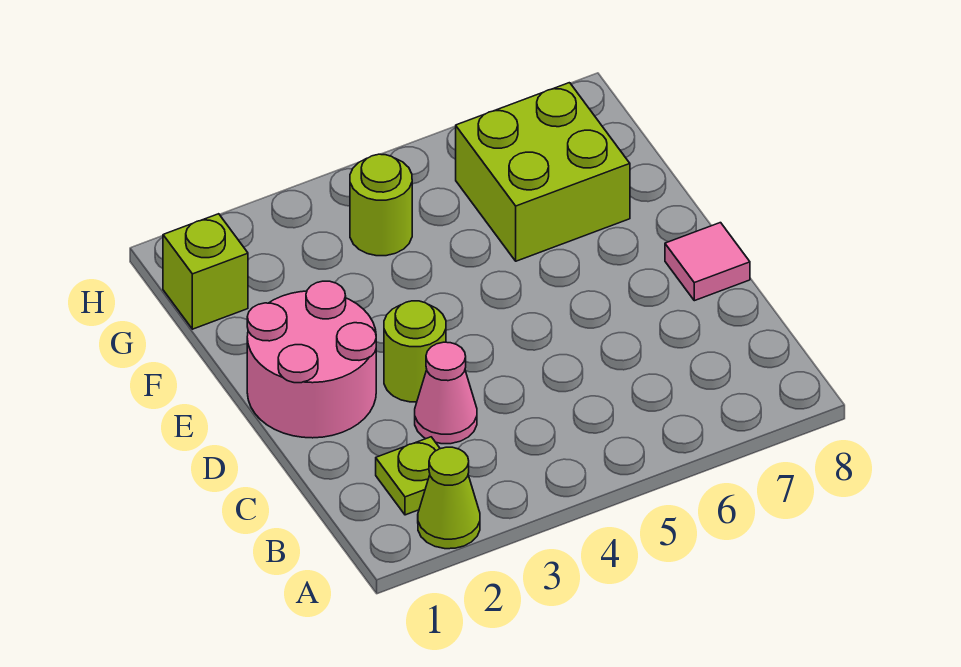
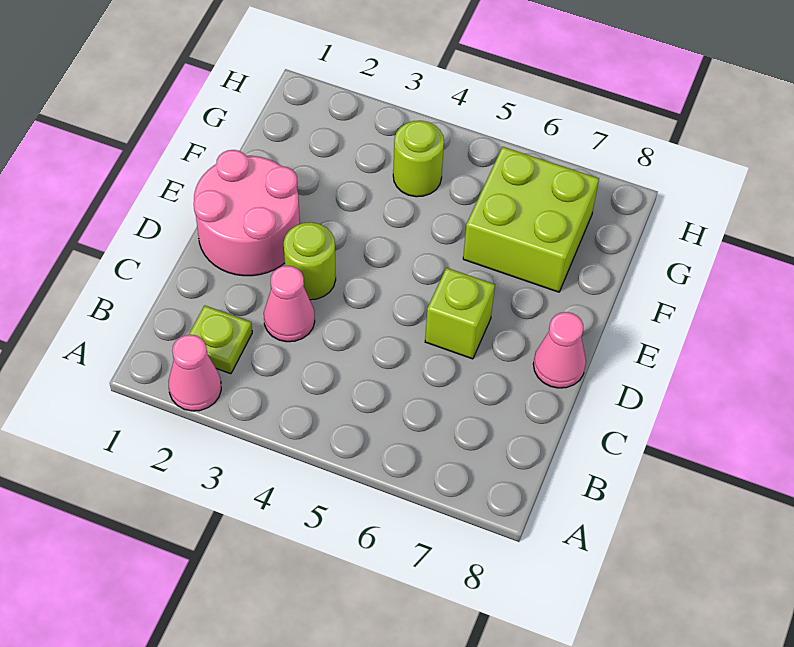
lime cone A2 level 1 -> pink cone A2 level 1
pink tile D8 level 1 -> pink cone D8 level 1
lime brick G1 level 1 -> lime brick D6 level 1

